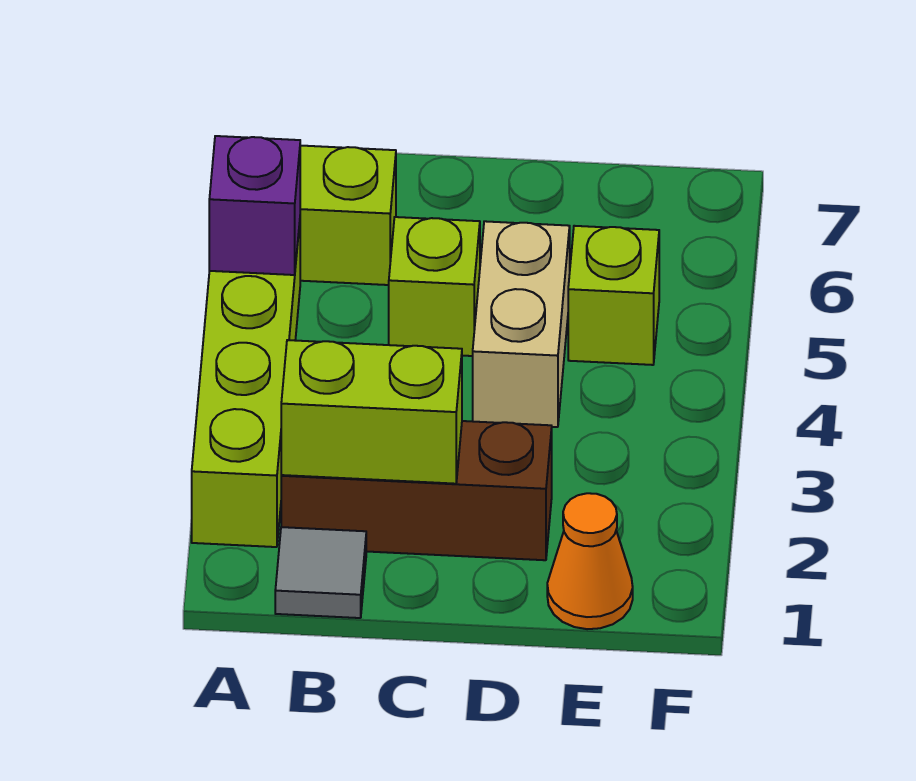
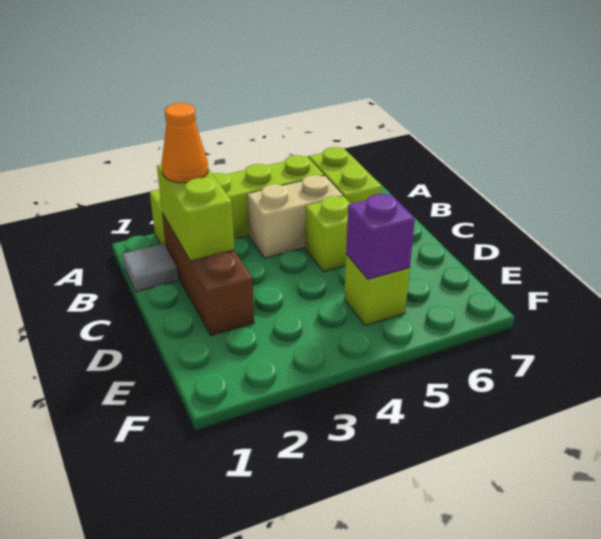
purple brick A5 level 2 -> purple brick E5 level 2
tan brick D4:D5 level 1 -> tan brick B4:B5 level 1
orange cone E1 level 1 -> orange cone B2 level 3

